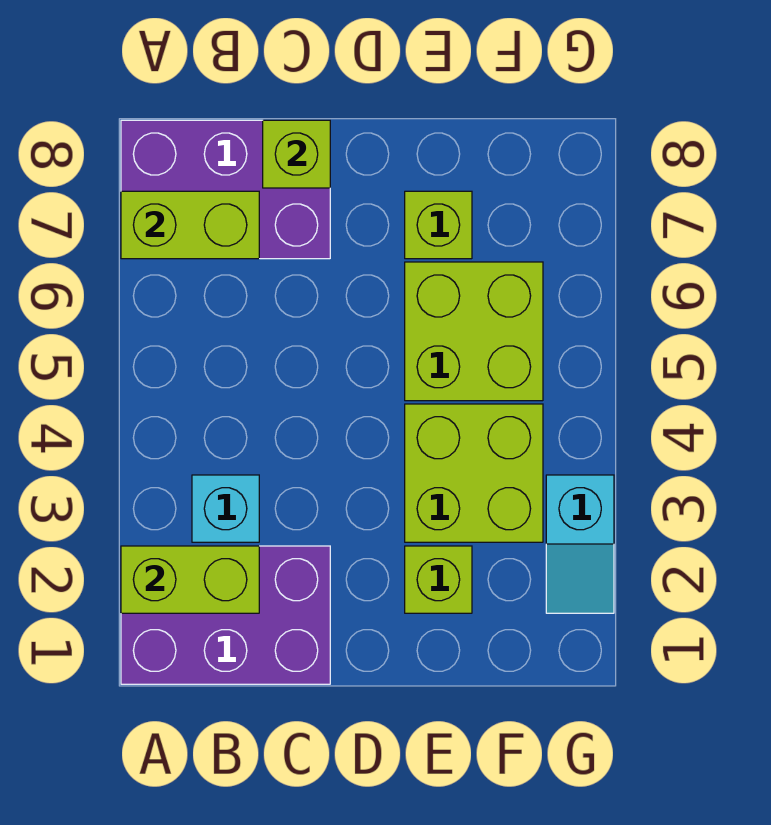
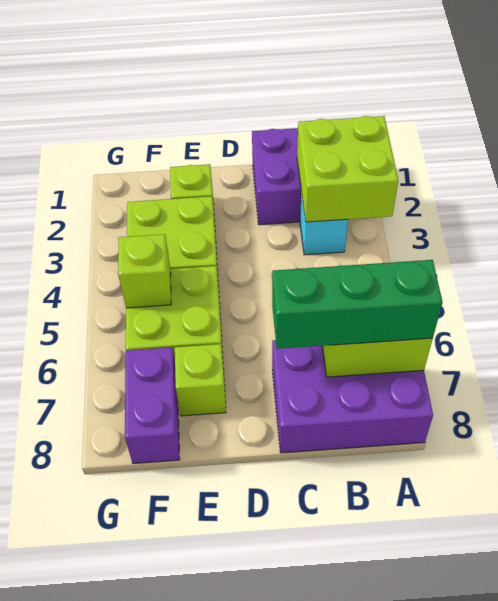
lime brick A2:B2 level 2 -> lime brick A2:B3 level 2
none -> green brick A7:C7 level 3
lime brick C8 level 2 -> lime brick F5 level 2
none -> purple brick F7:F8 level 1
cyan slope G2:G3 level 1 top 3 -> none

